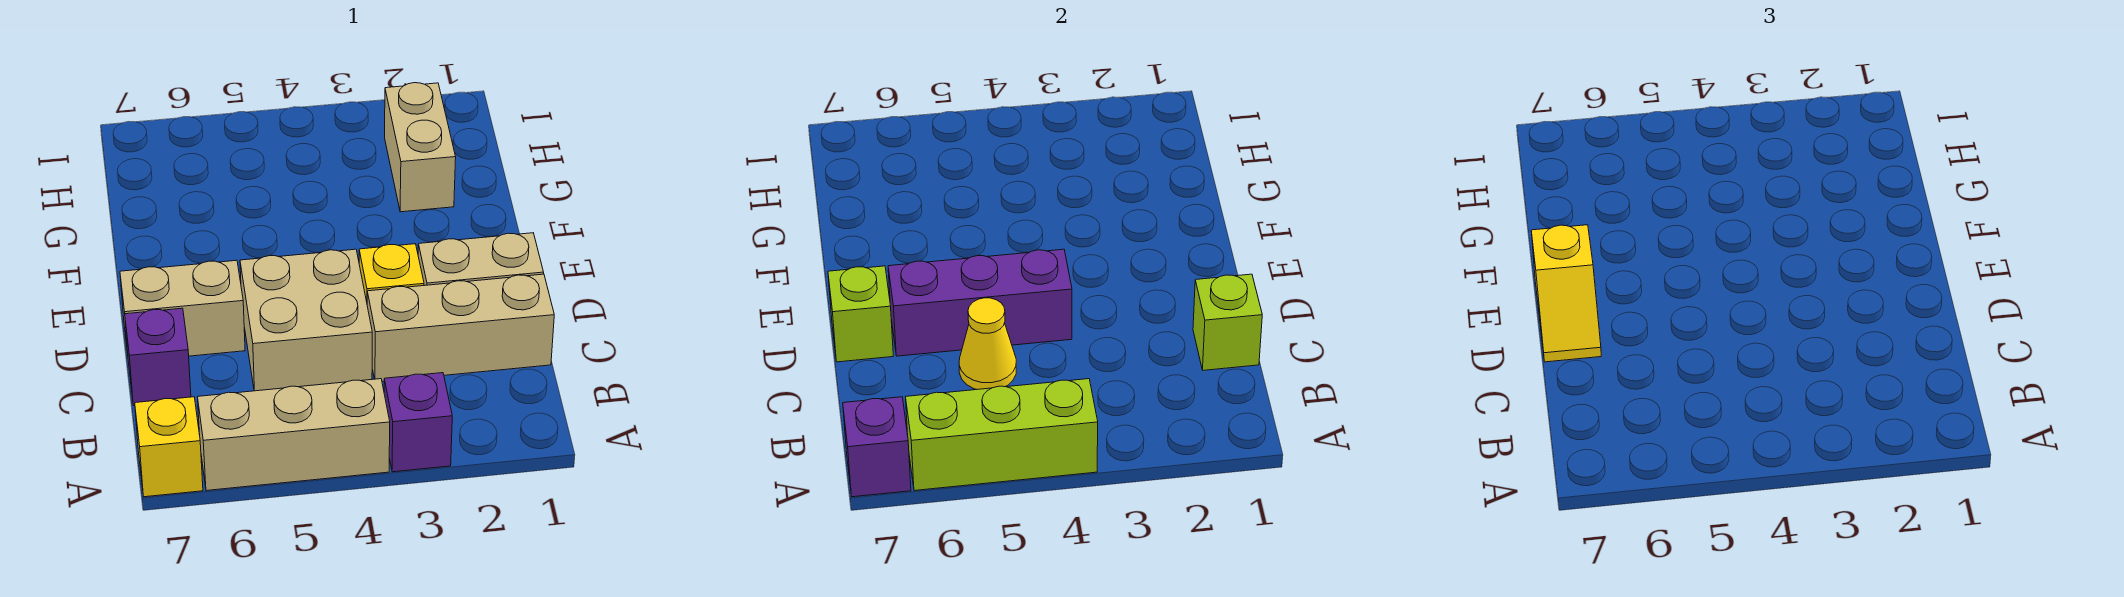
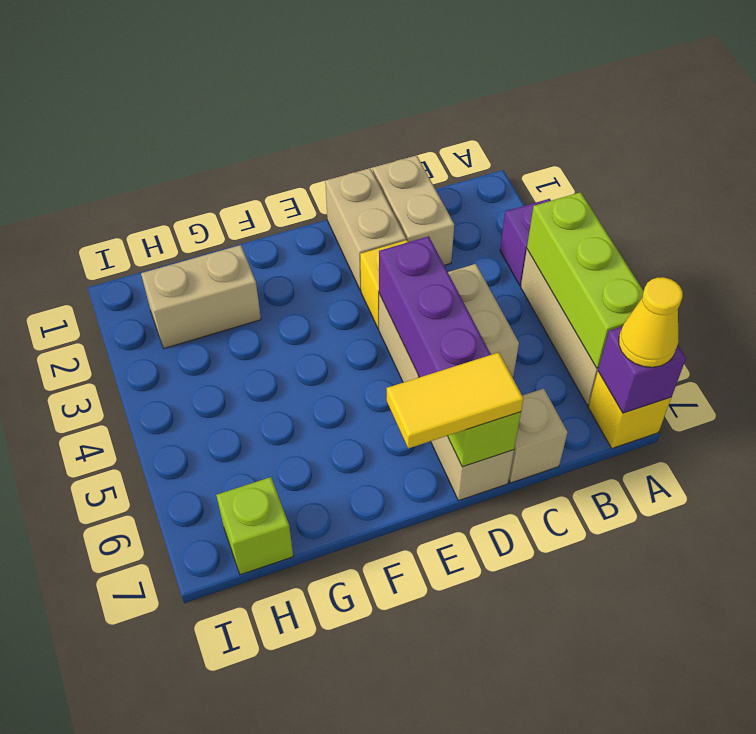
tan brick C1:C3 level 1 -> tan brick C1:C2 level 1
lime brick C1 level 2 -> lime brick H7 level 1
yellow cone C5 level 2 -> yellow cone A7 level 3
purple brick C7 level 1 -> tan brick C7 level 1
yellow slope D7:E7 level 3 top E -> yellow tile D7:E7 level 3

